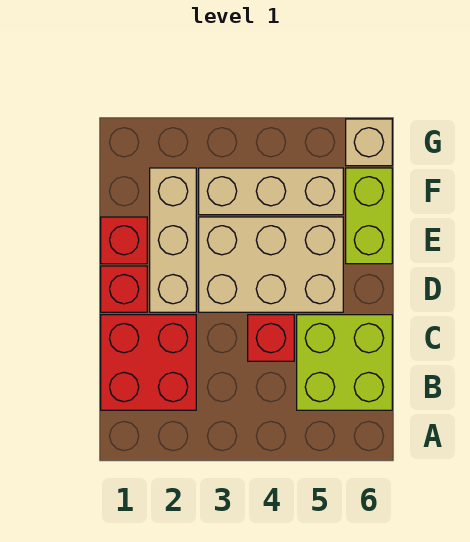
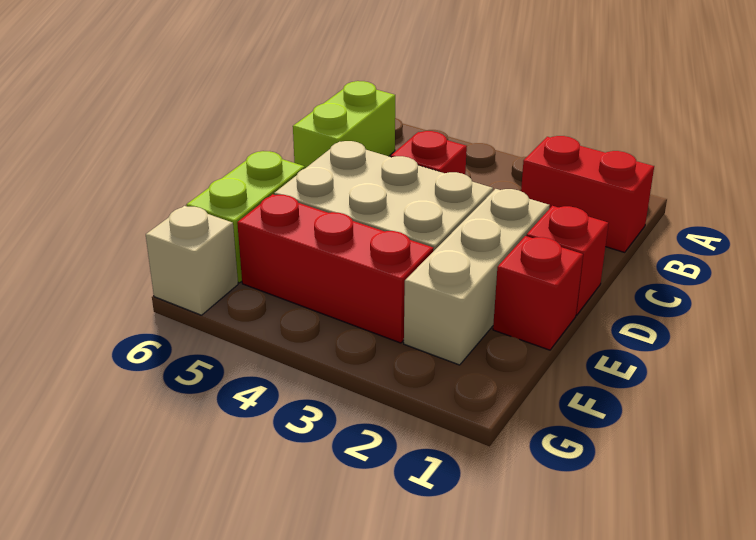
red brick B1:C2 level 1 -> red brick B1:B2 level 1
lime brick B5:C6 level 1 -> lime brick B6:C6 level 1
tan brick F3:F5 level 1 -> red brick F3:F5 level 1

